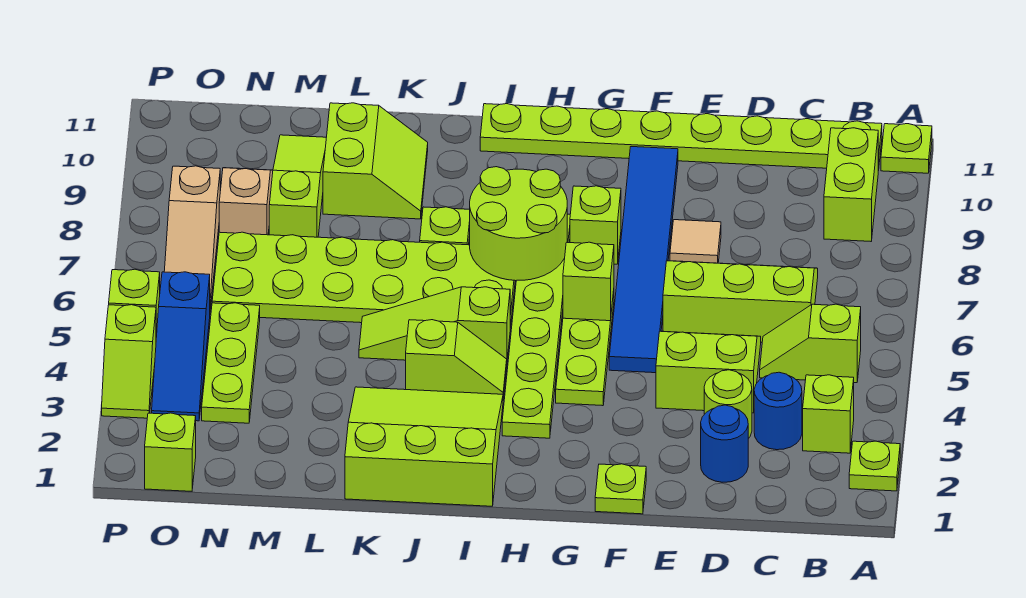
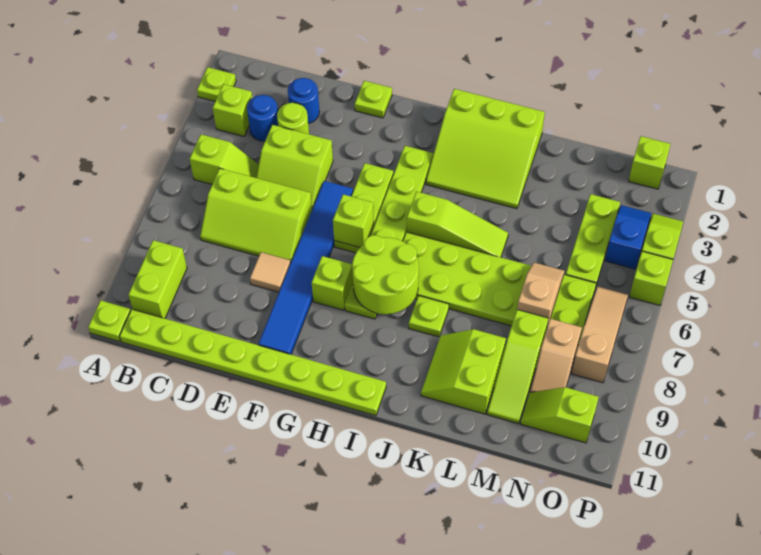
lime slope I4:J4 level 1 top J -> lime slope N10:O10 level 1 top O
none -> tan slope M6:M7 level 2 top 7
blue slope O3:O5 level 1 top 5 -> blue slope O3:O4 level 1 top 4

